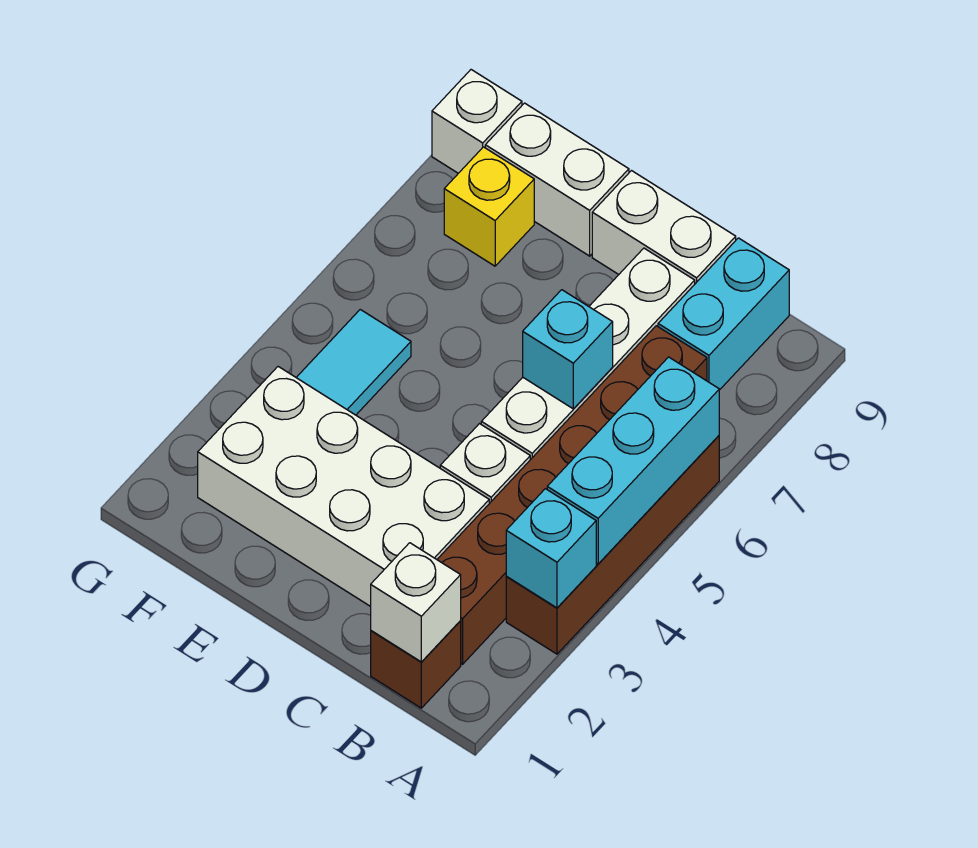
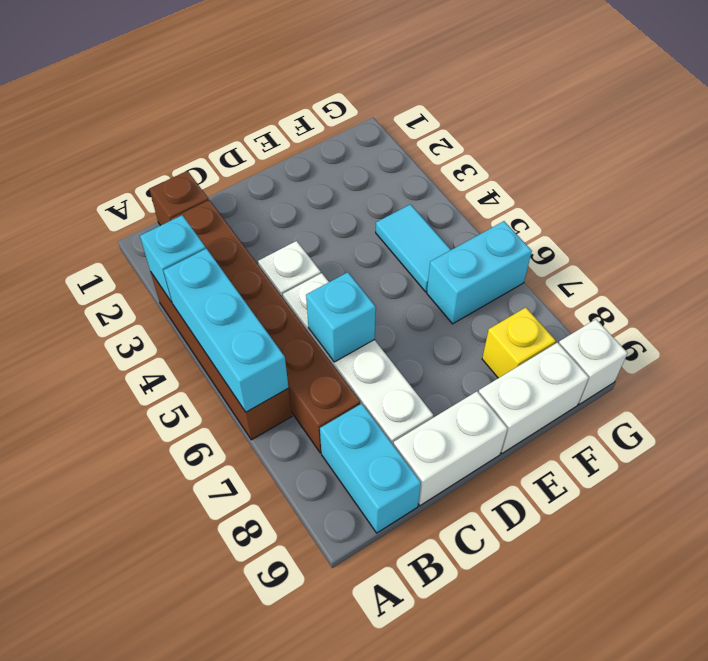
white brick B1 level 2 -> none
white brick C2:F3 level 1 -> none
none -> cyan brick F6:G6 level 1

